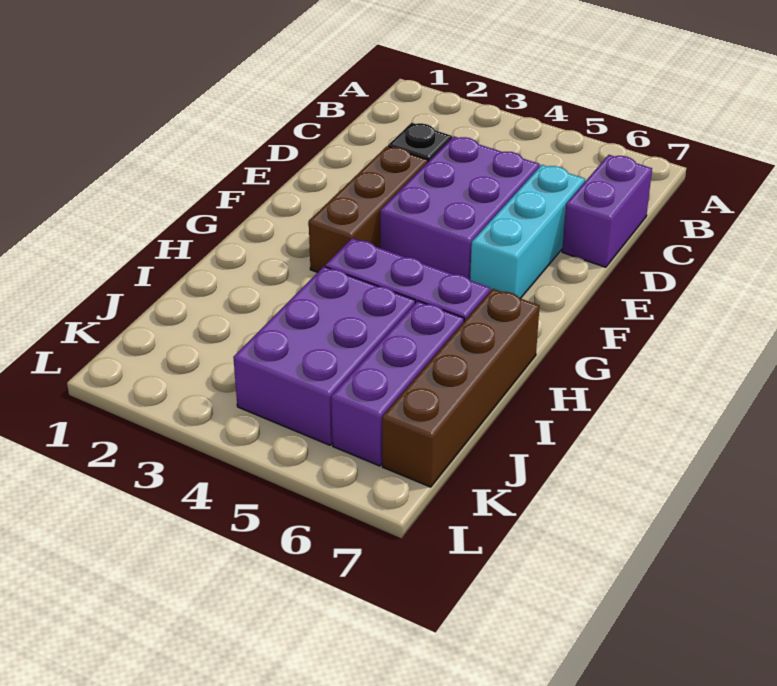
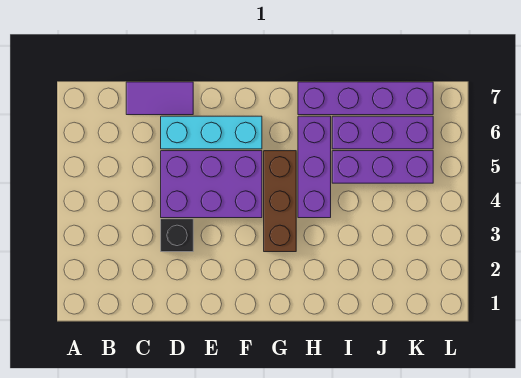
purple brick C7:D7 level 1 -> purple tile C7:D7 level 1
brown brick E3:G3 level 1 -> brown brick G3:G5 level 1
brown brick H7:K7 level 1 -> purple brick H7:K7 level 1
purple brick I4:K5 level 1 -> purple brick I5:K5 level 1

